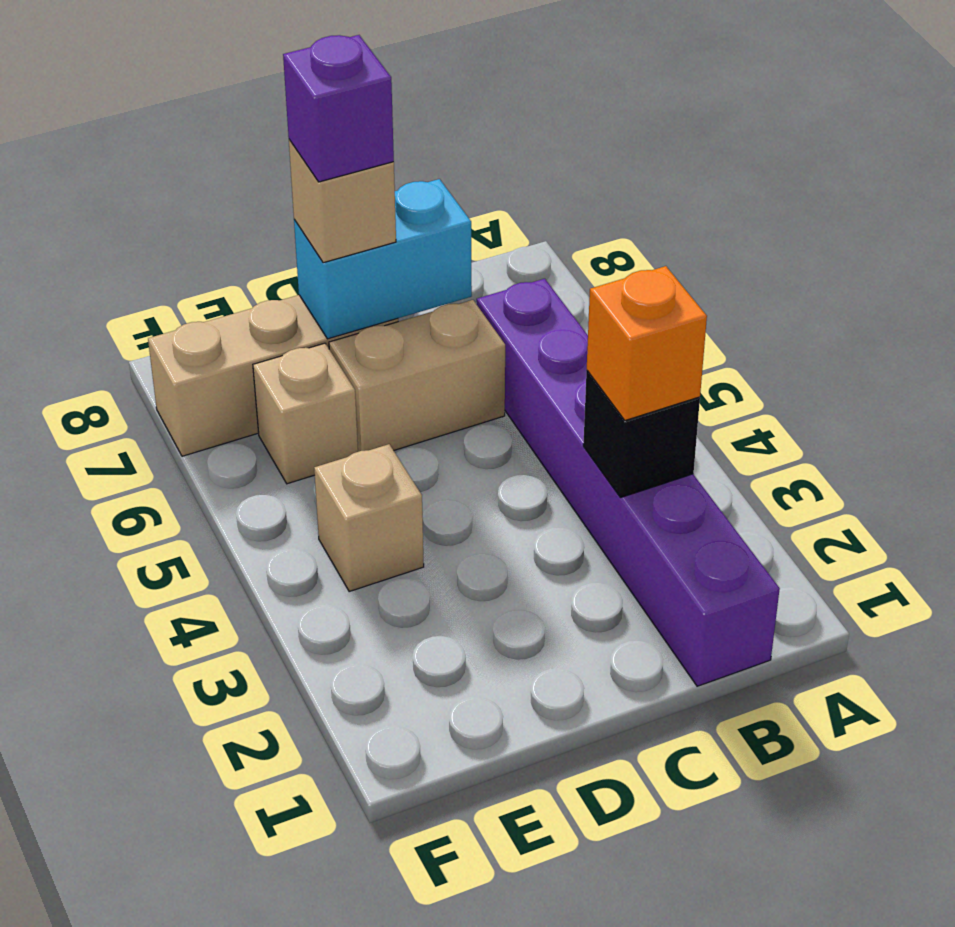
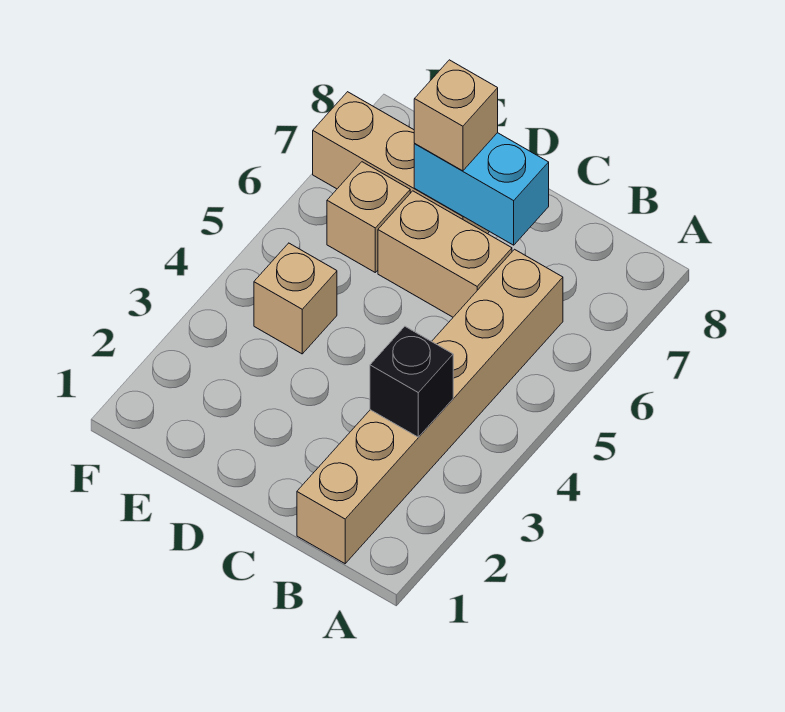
purple brick B1:B6 level 1 -> tan brick B1:B6 level 1
orange brick B3 level 3 -> none
purple brick D7 level 4 -> none

